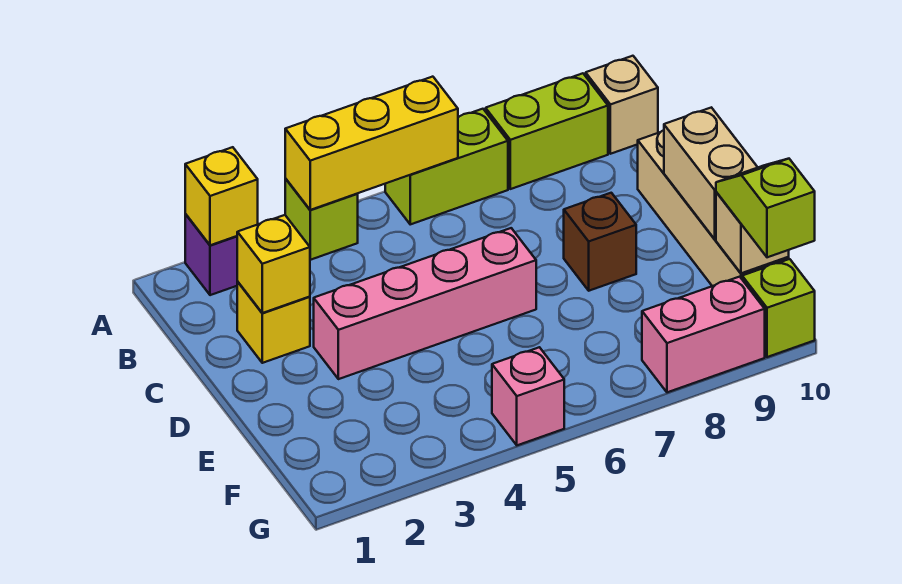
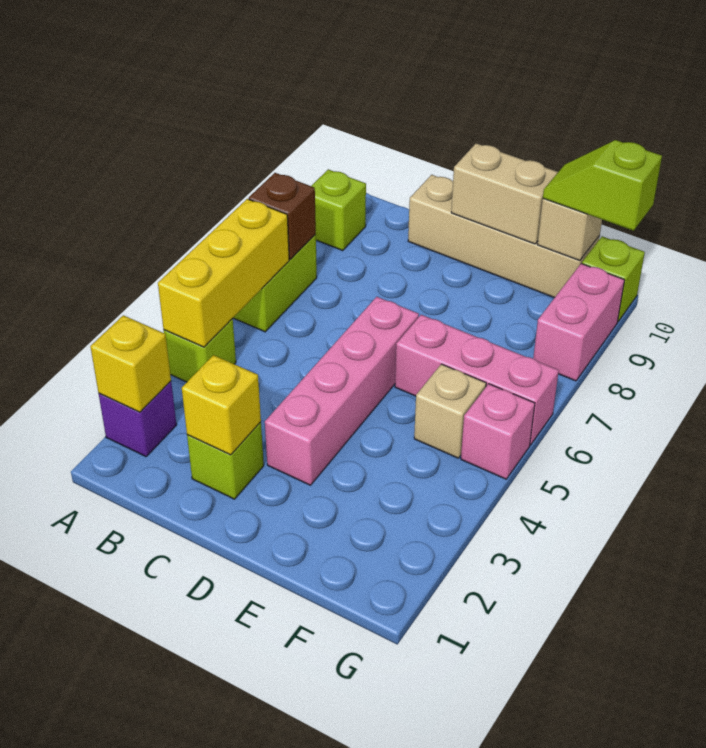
lime brick A8:A9 level 1 -> lime brick A9 level 1
tan brick A10 level 1 -> tan brick F5 level 1
yellow brick C2 level 1 -> lime brick C2 level 1
brown brick D8 level 1 -> brown brick A7 level 2
none -> pink brick E6:G6 level 1

